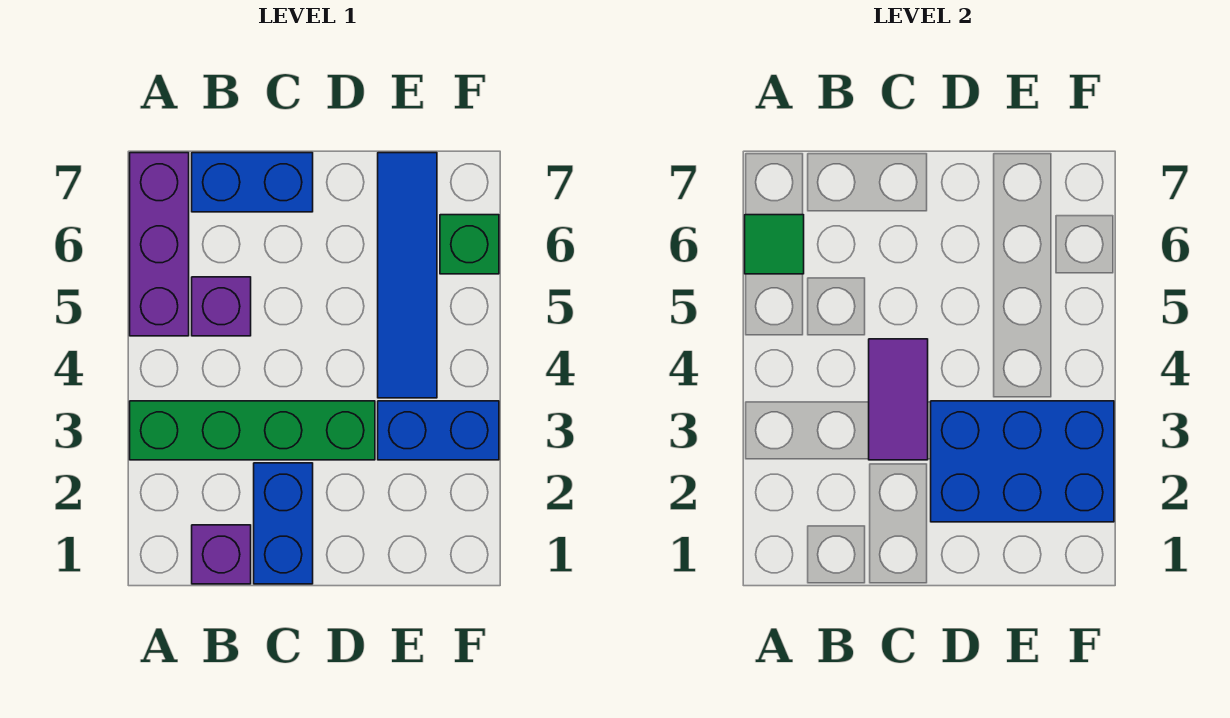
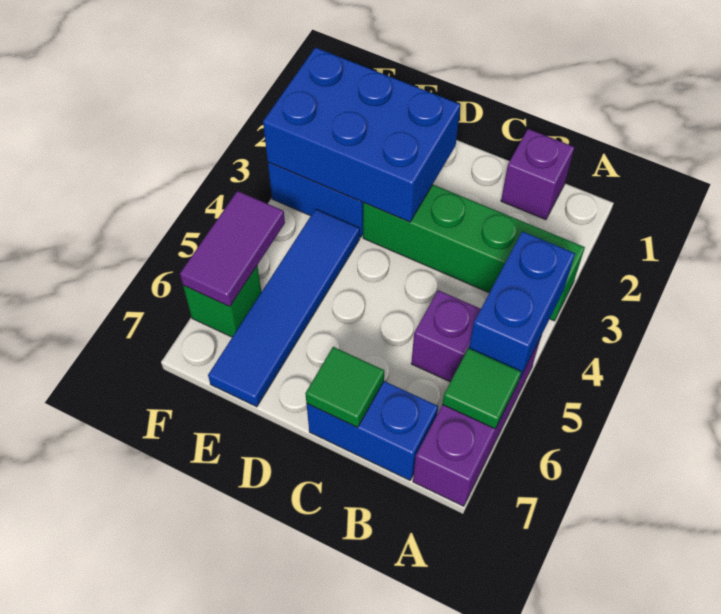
blue brick C1:C2 level 1 -> blue brick A4:A5 level 2
purple tile C3:C4 level 2 -> purple tile F5:F6 level 2
none -> green tile C7 level 2

